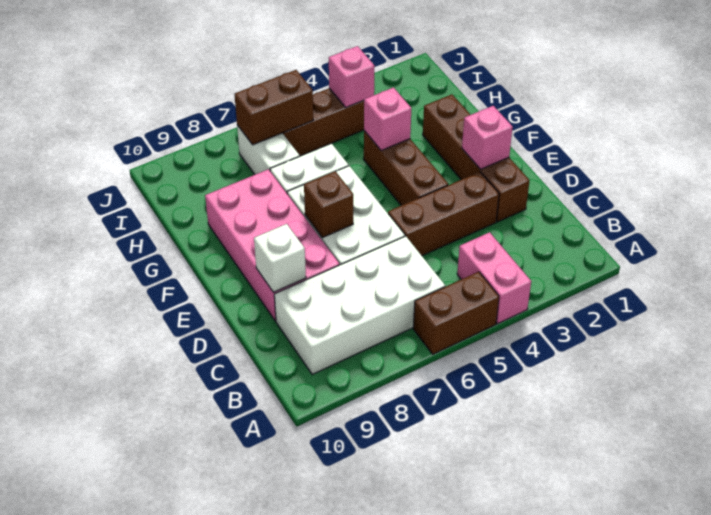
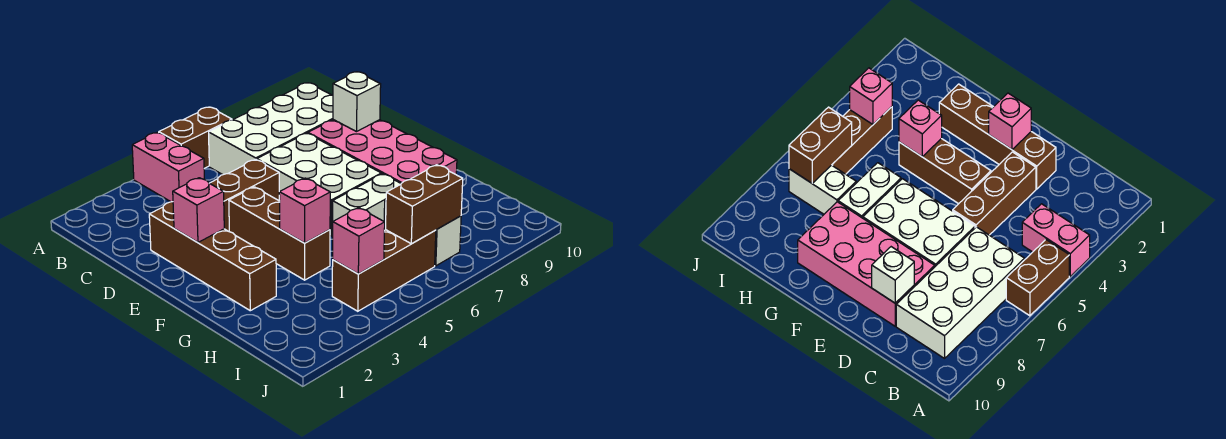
brown brick E7 level 2 -> none

